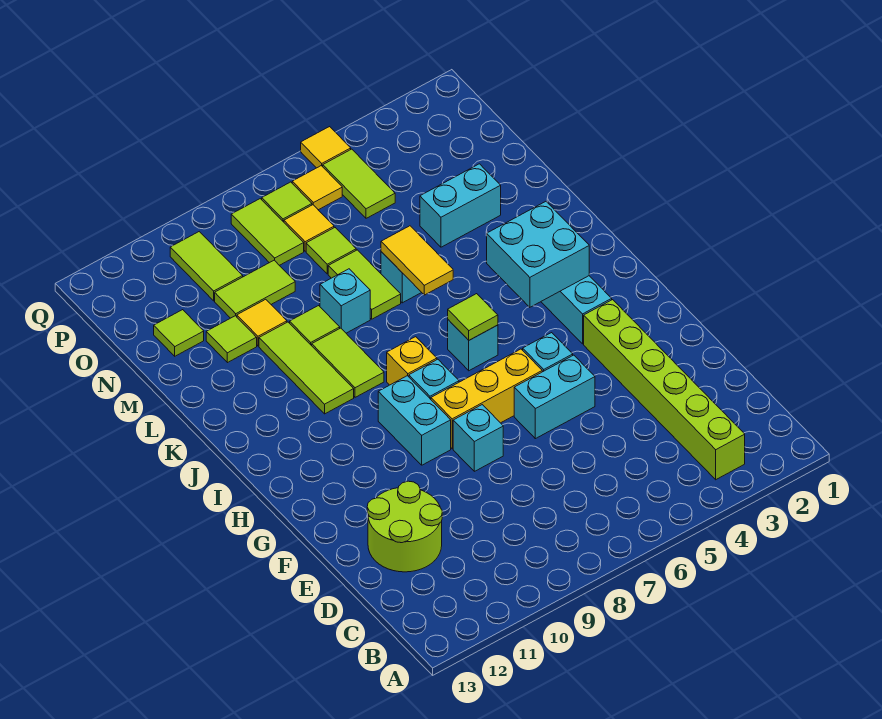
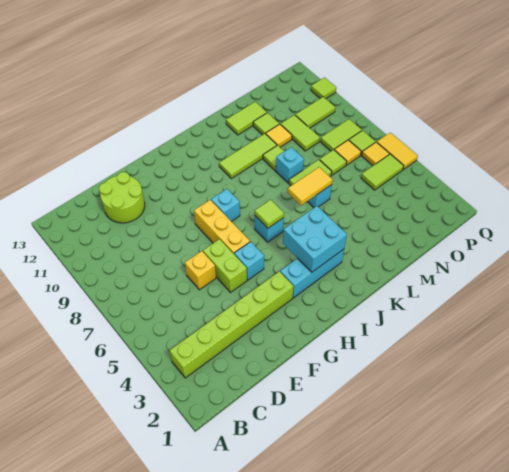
cyan brick F5:F6 level 1 -> lime brick F5:F6 level 1
cyan brick F8 level 1 -> none
cyan brick G9:H9 level 1 -> none
yellow brick I8 level 1 -> yellow brick E6 level 1
lime tile J9:K9 level 1 -> lime tile L12:M12 level 1
cyan brick M3:M4 level 1 -> none
lime tile N12 level 1 -> lime tile Q11 level 1
yellow tile Q5 level 1 -> yellow tile Q5:Q6 level 1

